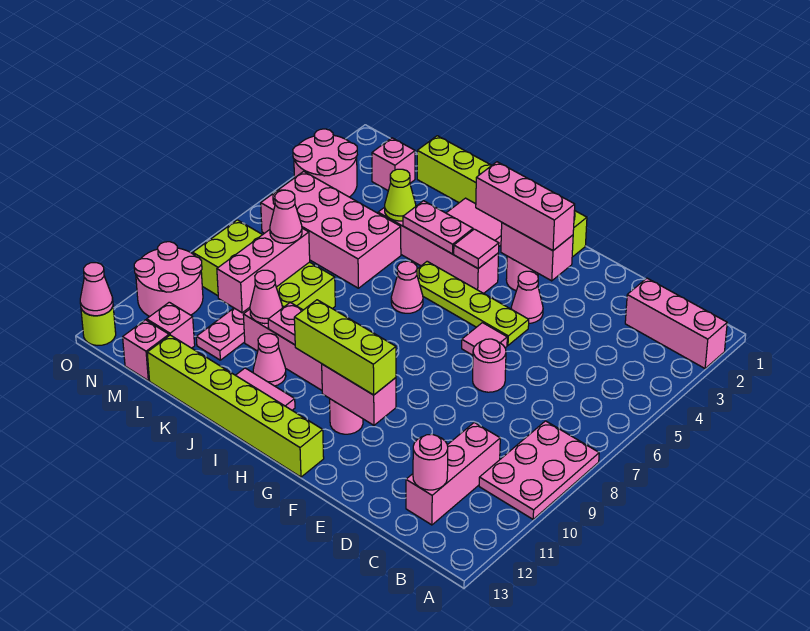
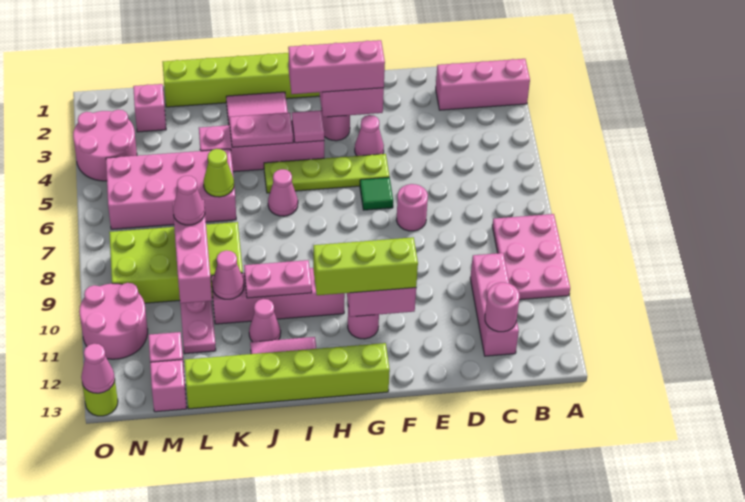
pink tile F6 level 1 -> green tile F6 level 1
lime cone K4 level 2 -> lime cone K6 level 2

